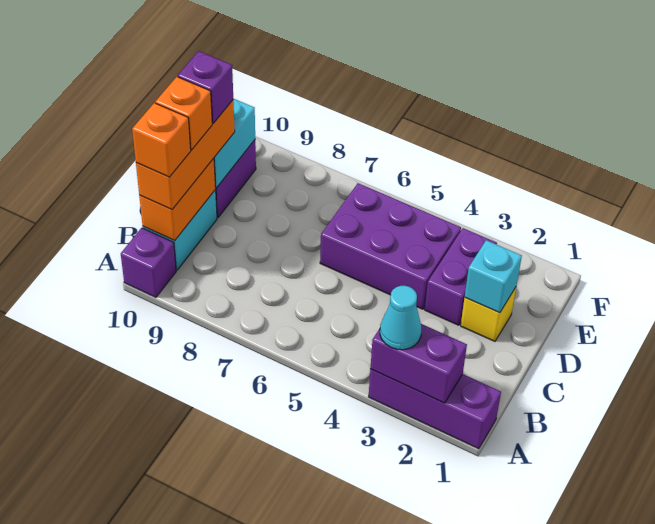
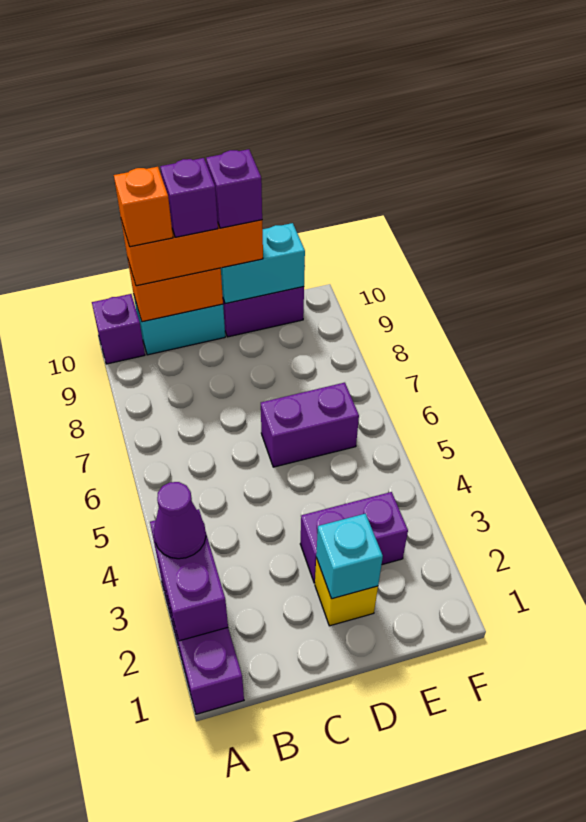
cyan cone A3 level 3 -> purple cone A3 level 3
orange brick C10 level 4 -> purple brick C10 level 4
purple brick D4:E6 level 1 -> purple brick D6:E6 level 1

